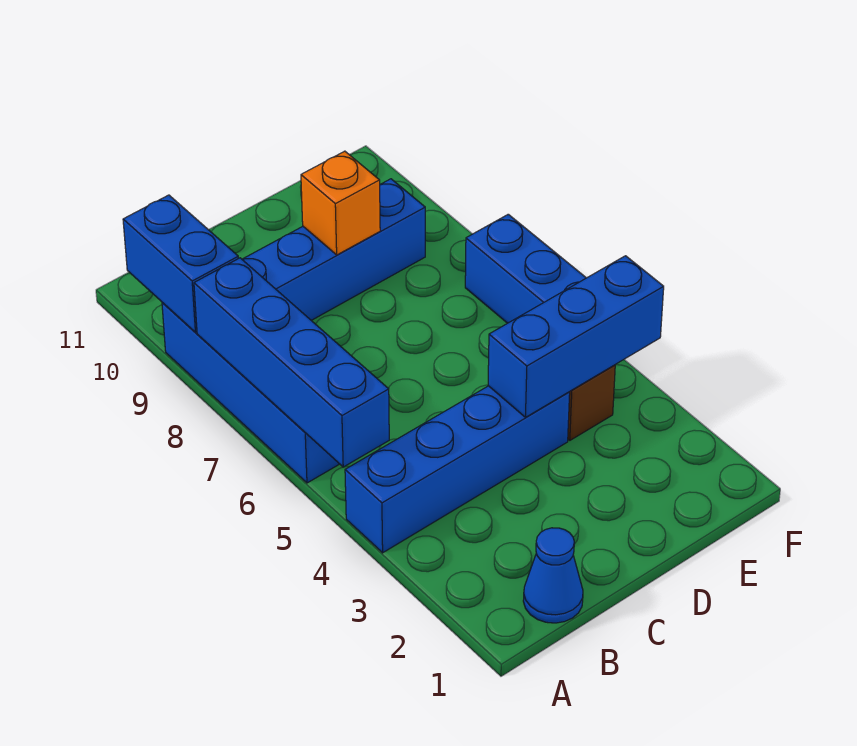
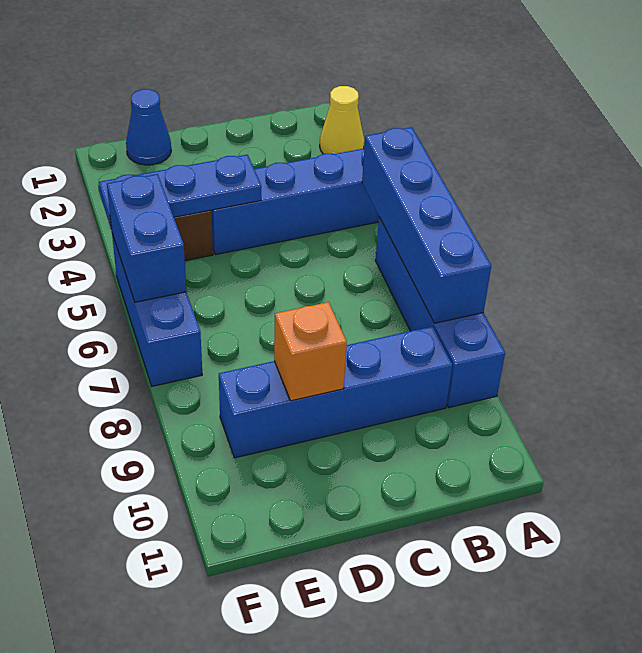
none -> yellow cone A2 level 1
blue brick A9:A10 level 2 -> blue brick F5:F6 level 2
blue cone B1 level 1 -> blue cone E1 level 1
blue brick D4:F4 level 2 -> blue plate D4:F4 level 2

